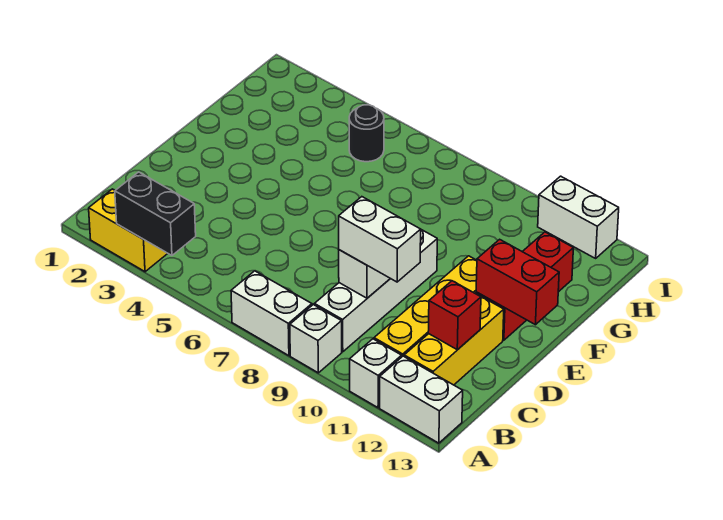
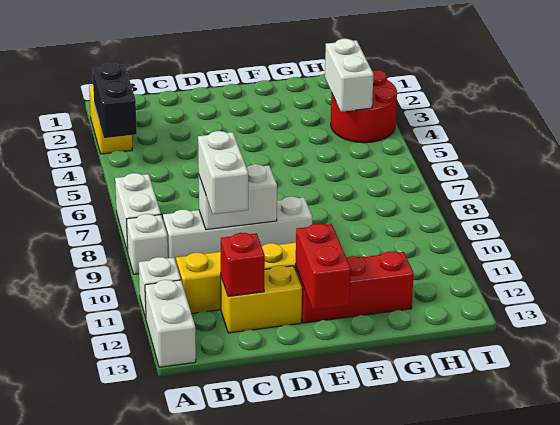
yellow brick B12:D12 level 1 -> yellow brick C12:D12 level 1
none -> red round brick H3:I4 level 1
black round brick H5 level 1 -> none
white brick I11:I12 level 1 -> white brick H3:H4 level 2

